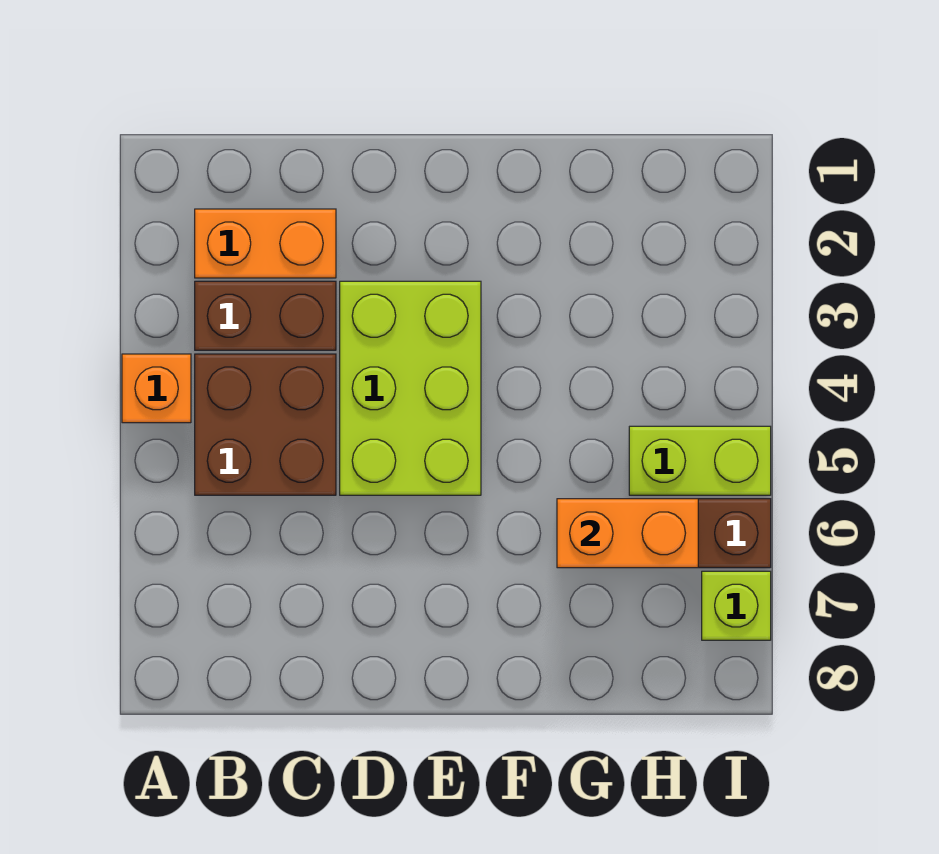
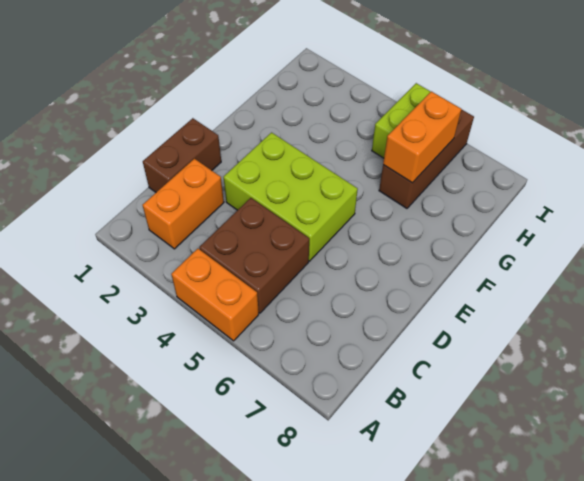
orange brick A4 level 1 -> orange brick A4:A5 level 1
brown brick B3:C3 level 1 -> brown brick C1:D1 level 1
lime brick I7 level 1 -> none

